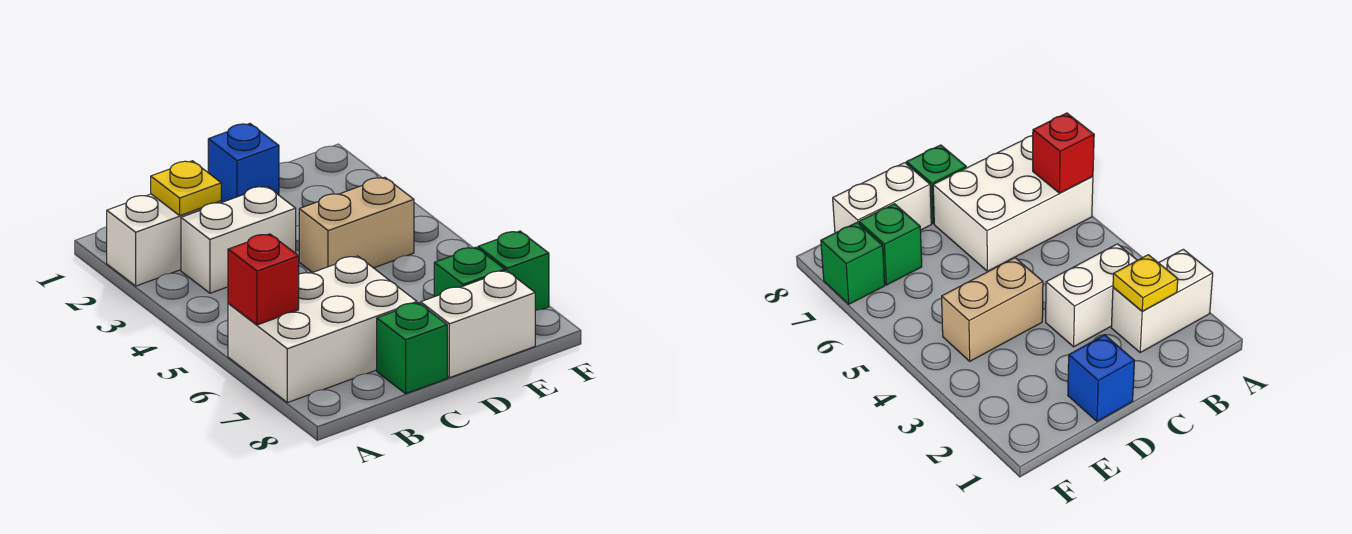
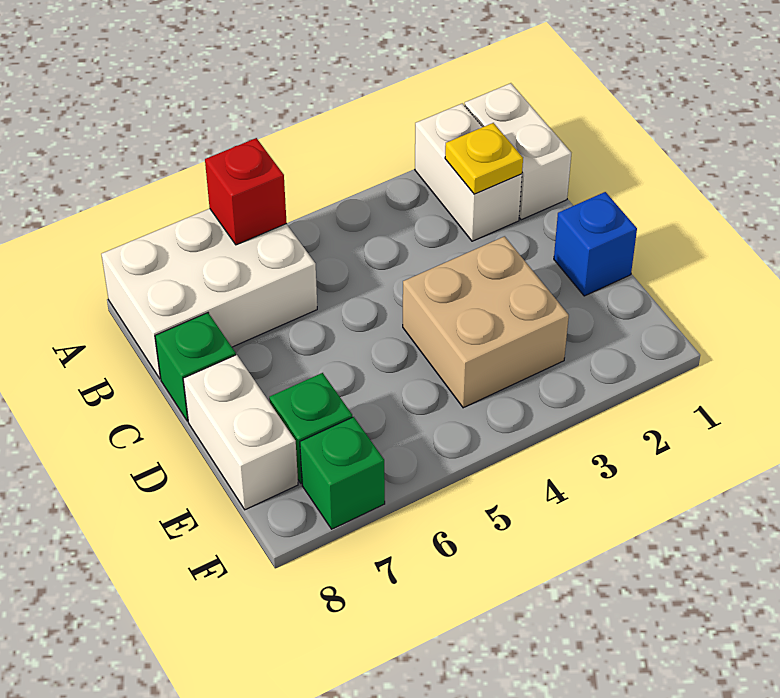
white brick A6:C7 level 1 -> white brick A6:B8 level 1
white brick B3:C3 level 1 -> white brick A1:B1 level 1
tan brick D4:E4 level 1 -> tan brick D3:E4 level 1

